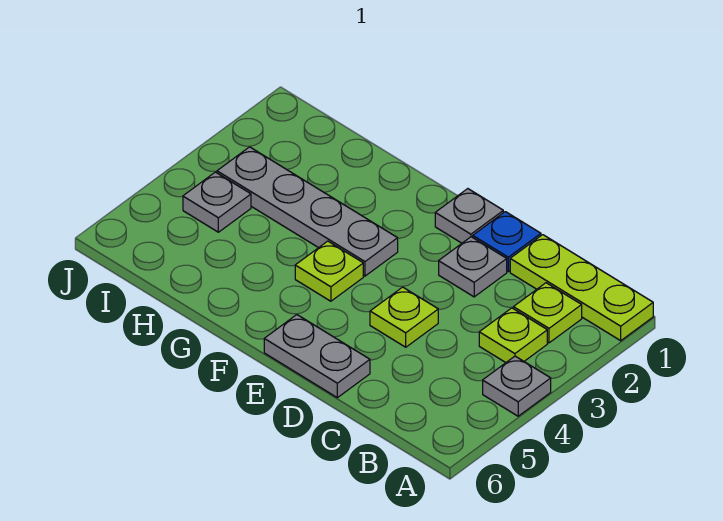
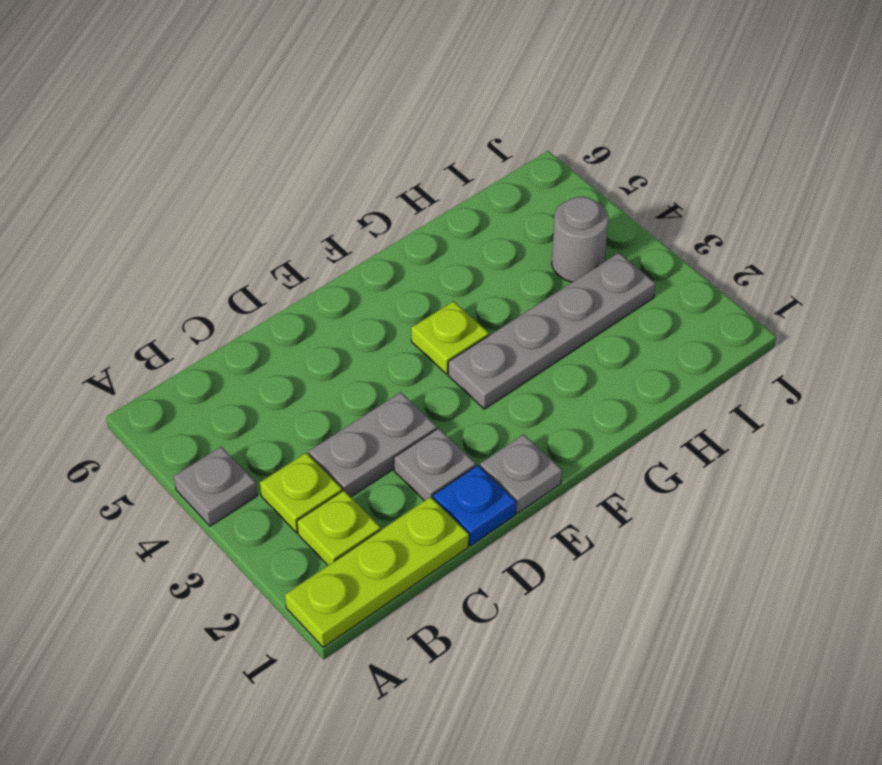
lime plate D4 level 1 -> none
grey plate D6:E6 level 1 -> grey plate C3:D3 level 1
grey plate I4 level 1 -> grey round brick I4 level 1

